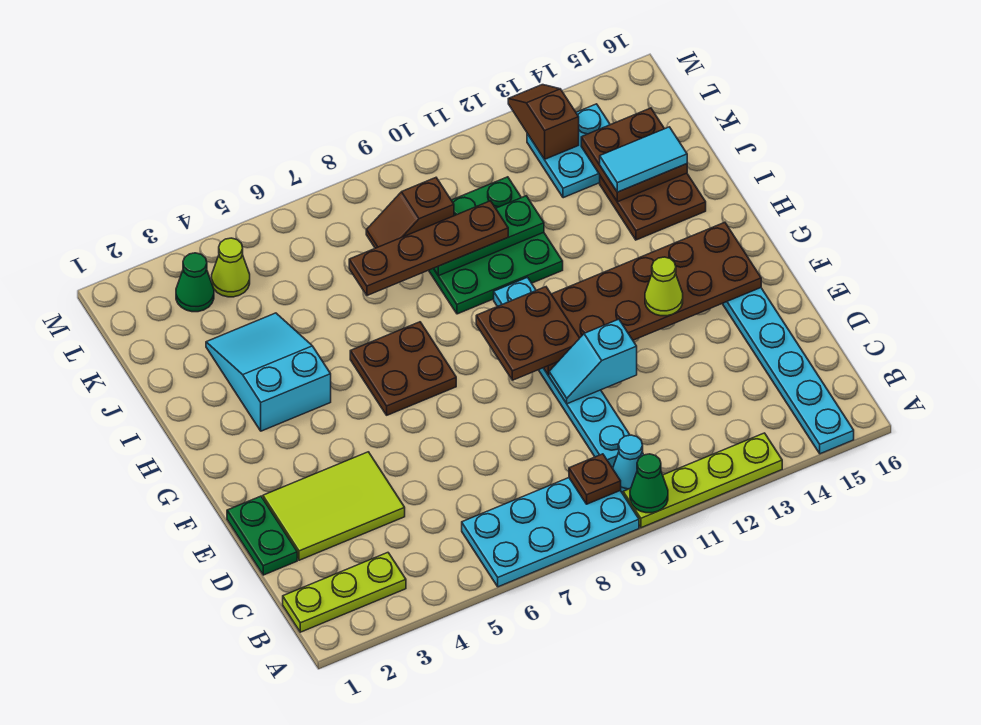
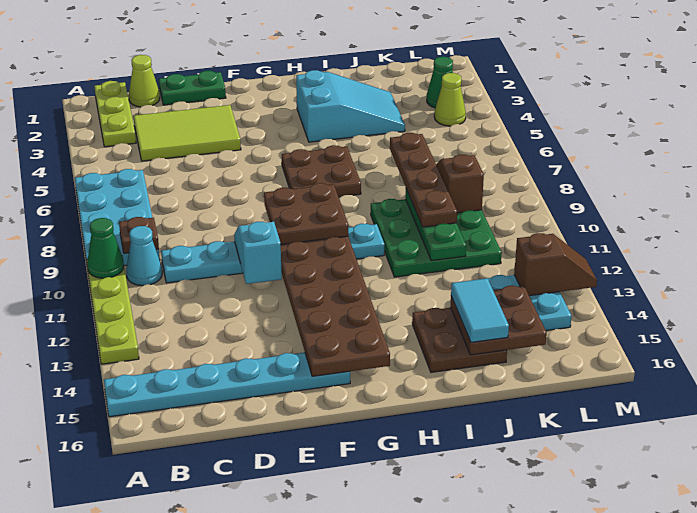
lime tile D2:E4 level 1 -> lime tile C3:E4 level 1
lime cone F13 level 3 -> lime cone C1 level 1

